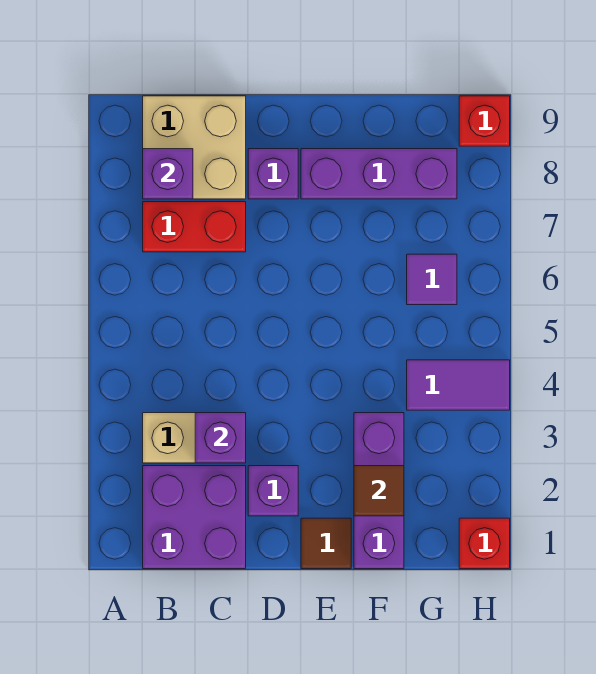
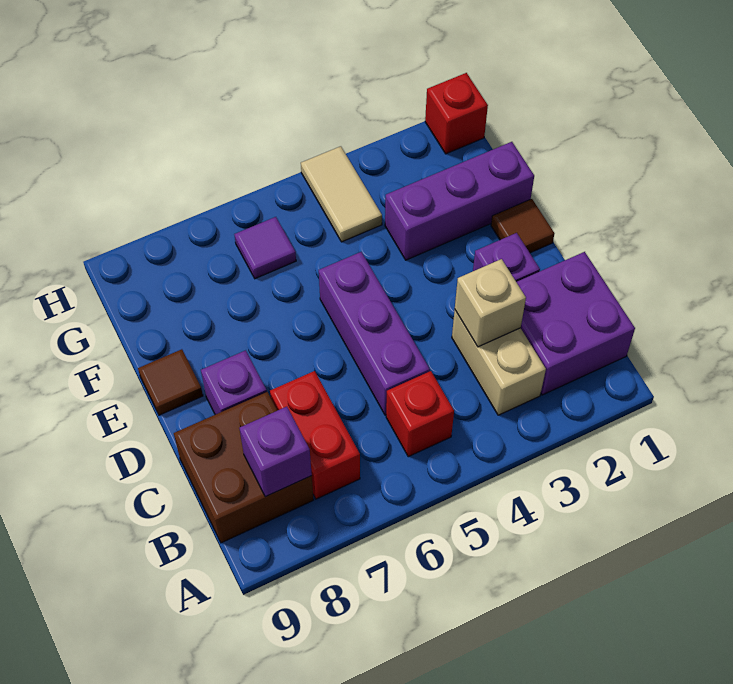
tan brick B8:C9 level 1 -> brown brick B8:C9 level 1
purple brick C3 level 2 -> tan brick C3 level 2
purple brick E8:G8 level 1 -> purple brick C5:E5 level 1
brown tile F2 level 2 -> brown tile E9 level 1
purple tile G4:H4 level 1 -> tan tile G4:H4 level 1
red brick H9 level 1 -> red brick B5 level 1

